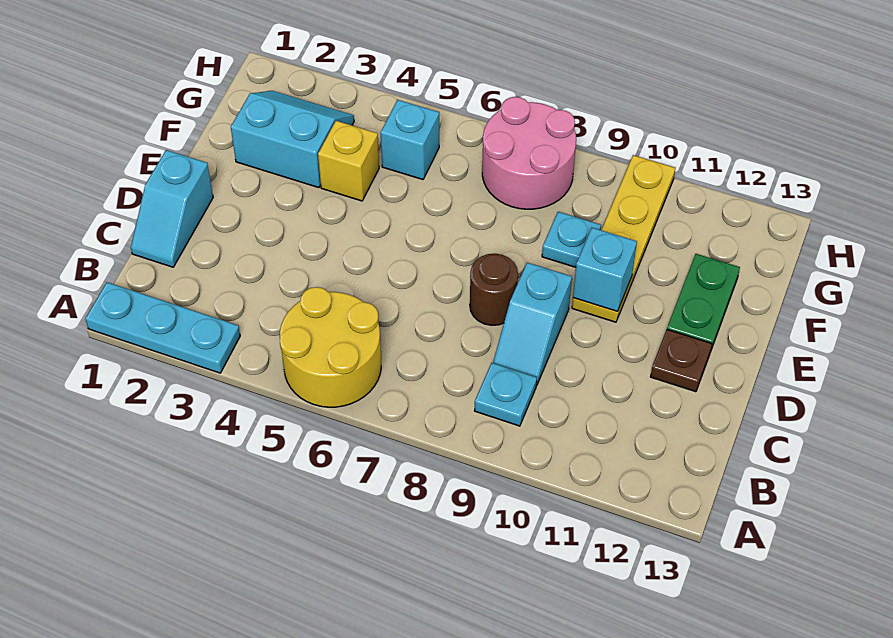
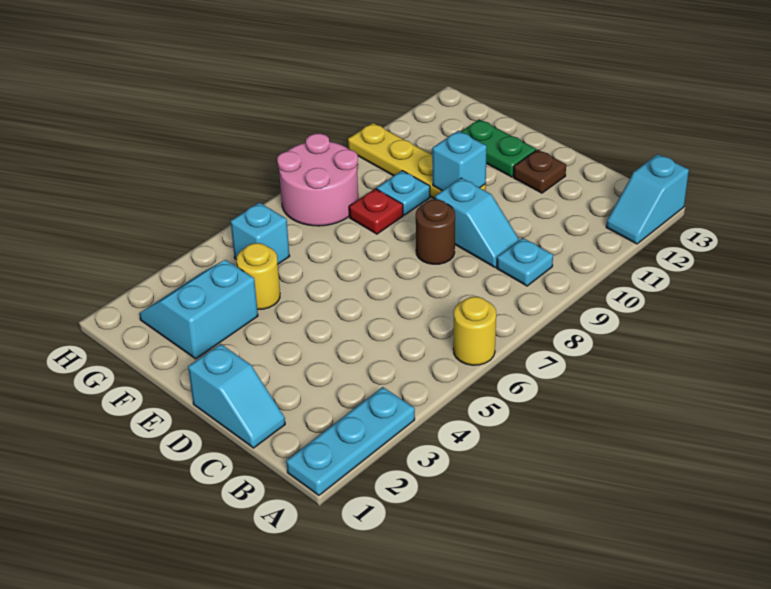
yellow round brick A5:B6 level 1 -> yellow round brick A6 level 1
none -> cyan slope A12:A13 level 1 top 13
yellow brick F4 level 1 -> yellow round brick F4 level 1
none -> red plate F8 level 1

